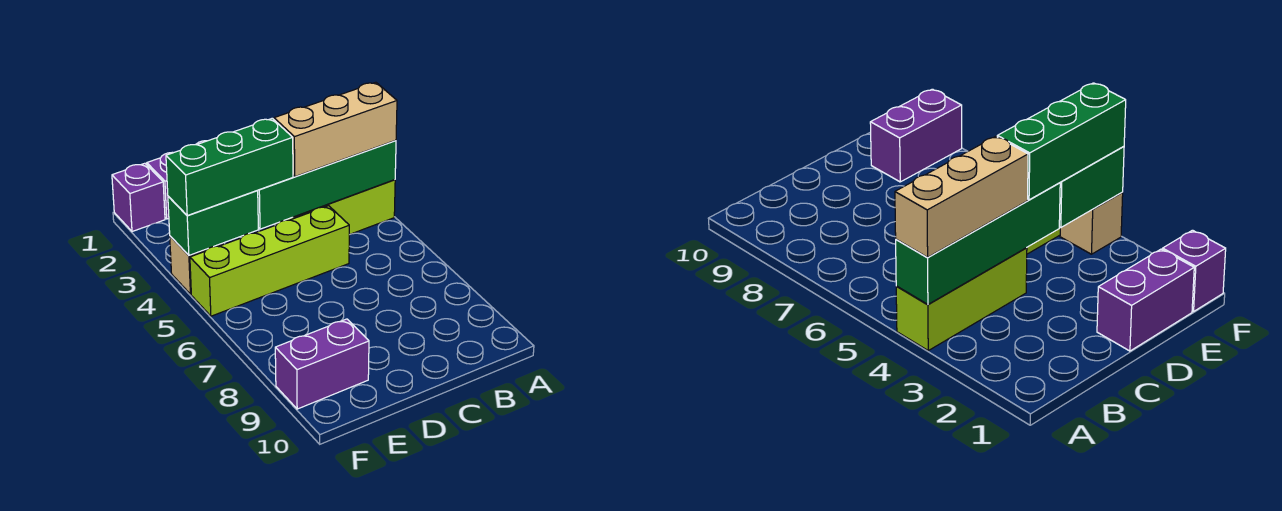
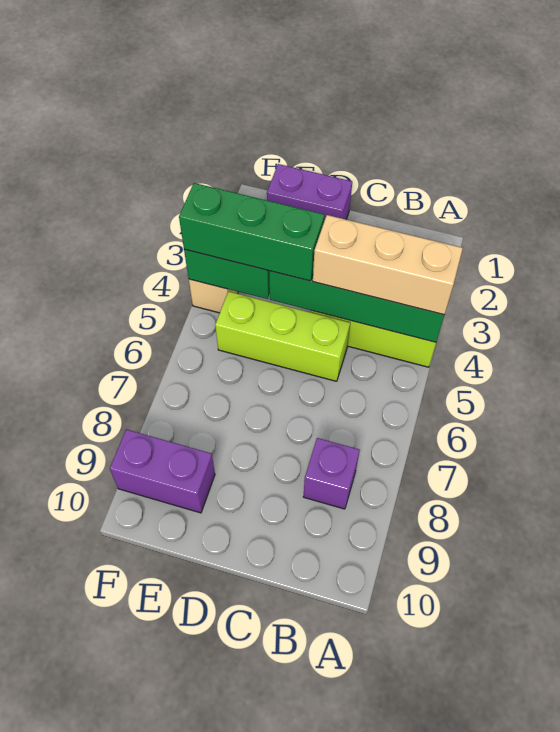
lime brick C5:F5 level 1 -> lime brick C5:E5 level 1
purple brick F1 level 1 -> purple brick B8 level 1

